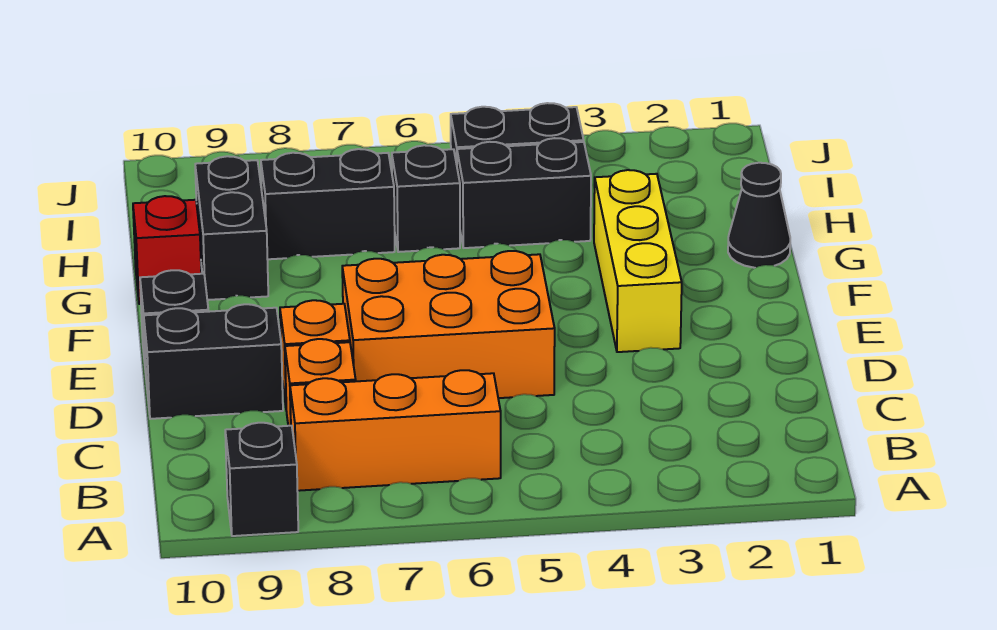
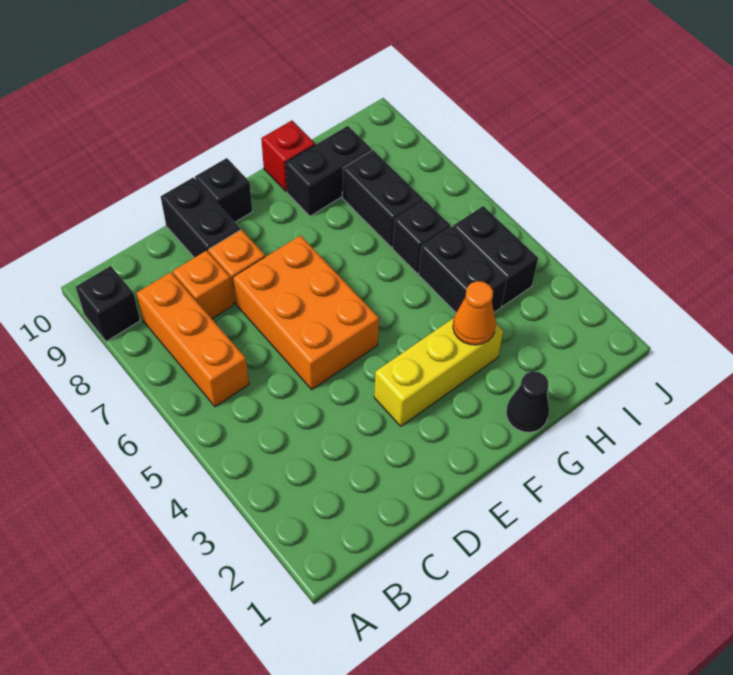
none -> orange cone G3 level 2

